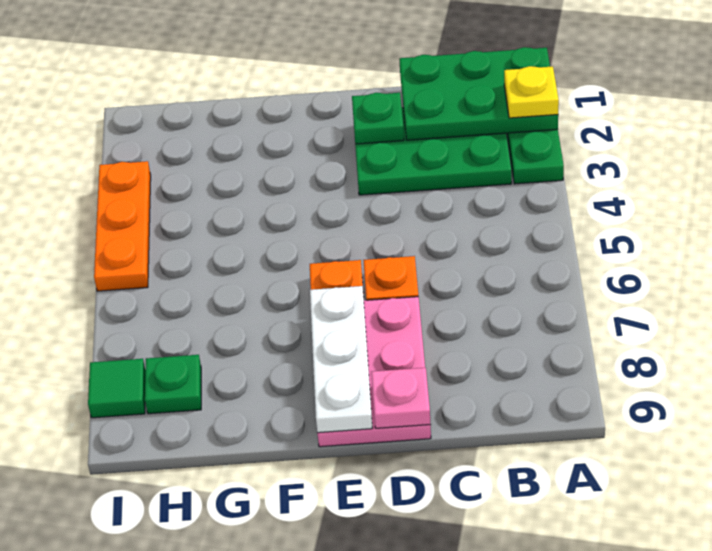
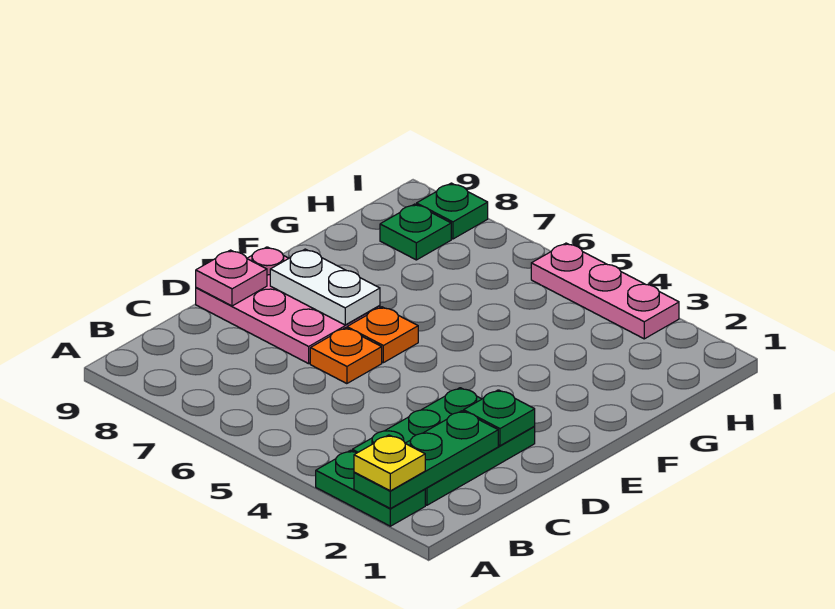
green plate A1:C2 level 2 -> green plate A2:C2 level 2
white plate E7:E9 level 2 -> white plate E7:E8 level 2
orange plate I3:I5 level 1 -> pink plate I3:I5 level 1
green tile I8 level 1 -> green plate I8 level 1

